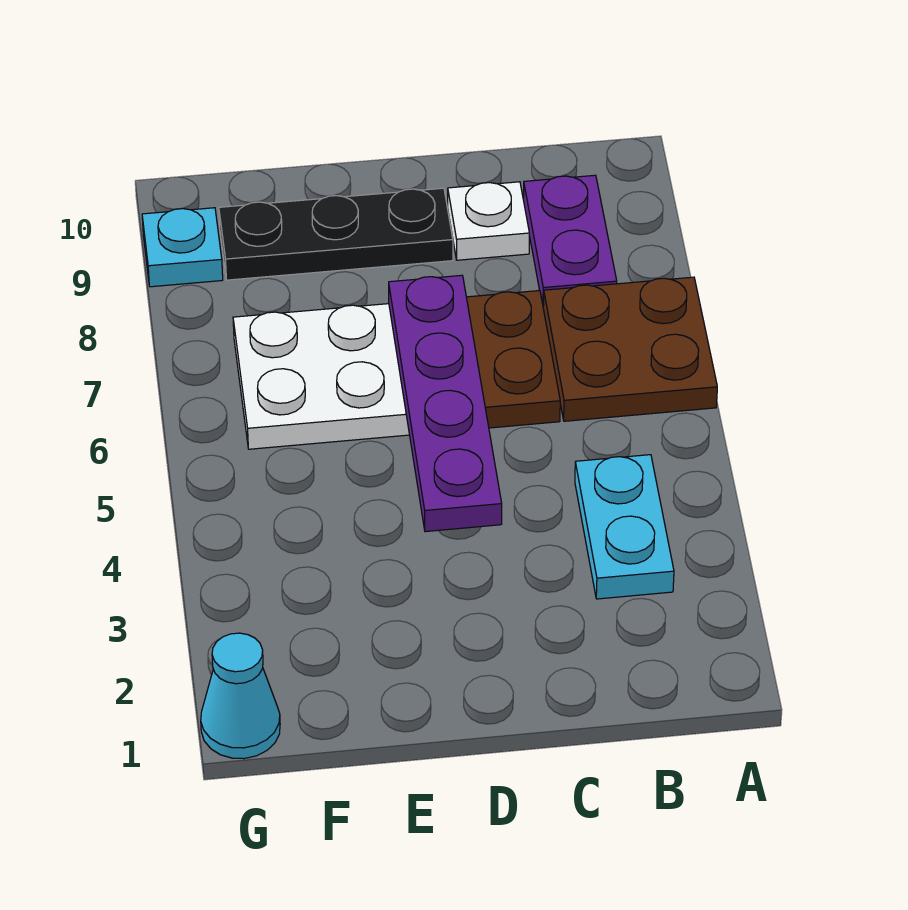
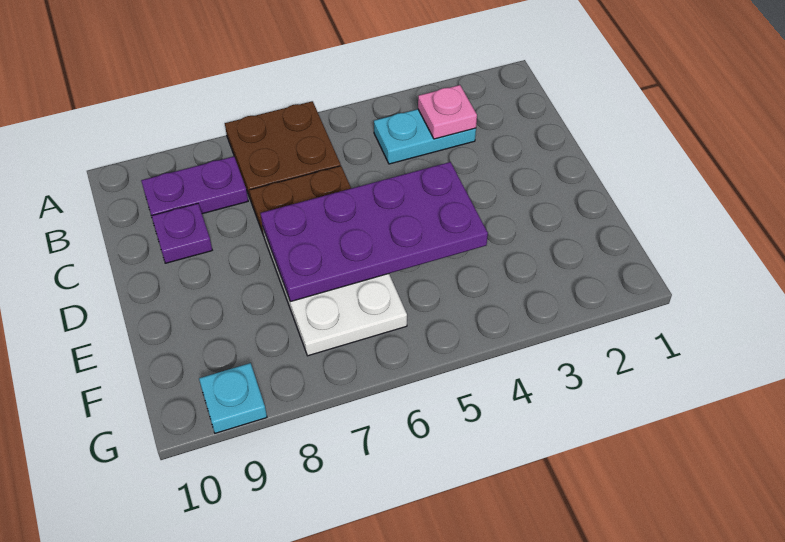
none -> pink plate B3 level 2
white plate C9 level 1 -> purple plate C9 level 1
purple plate D4:D7 level 2 -> purple plate D4:E7 level 2
black plate D9:F9 level 1 -> none
cyan cone G1 level 1 -> none

